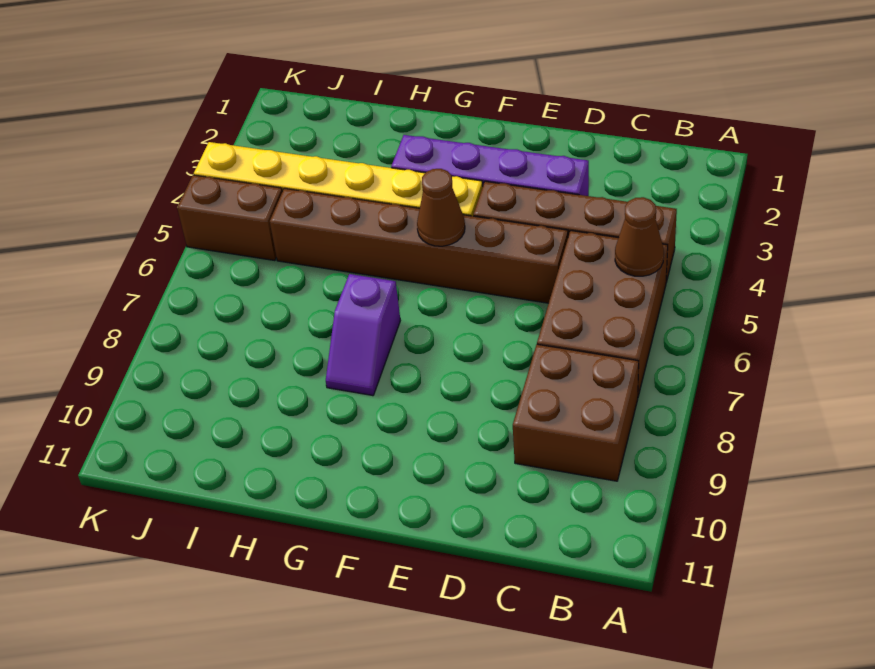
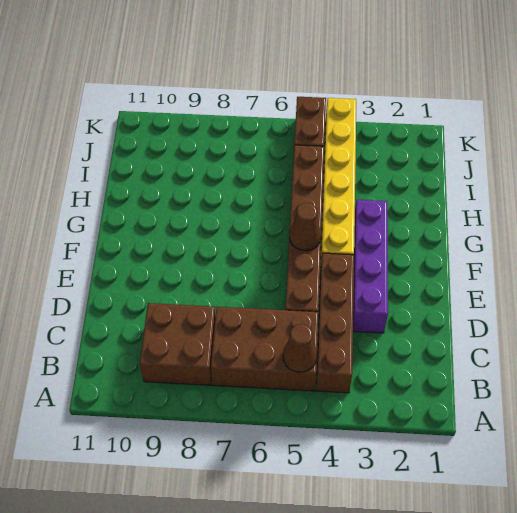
purple slope G7:G8 level 1 top 7 -> none

